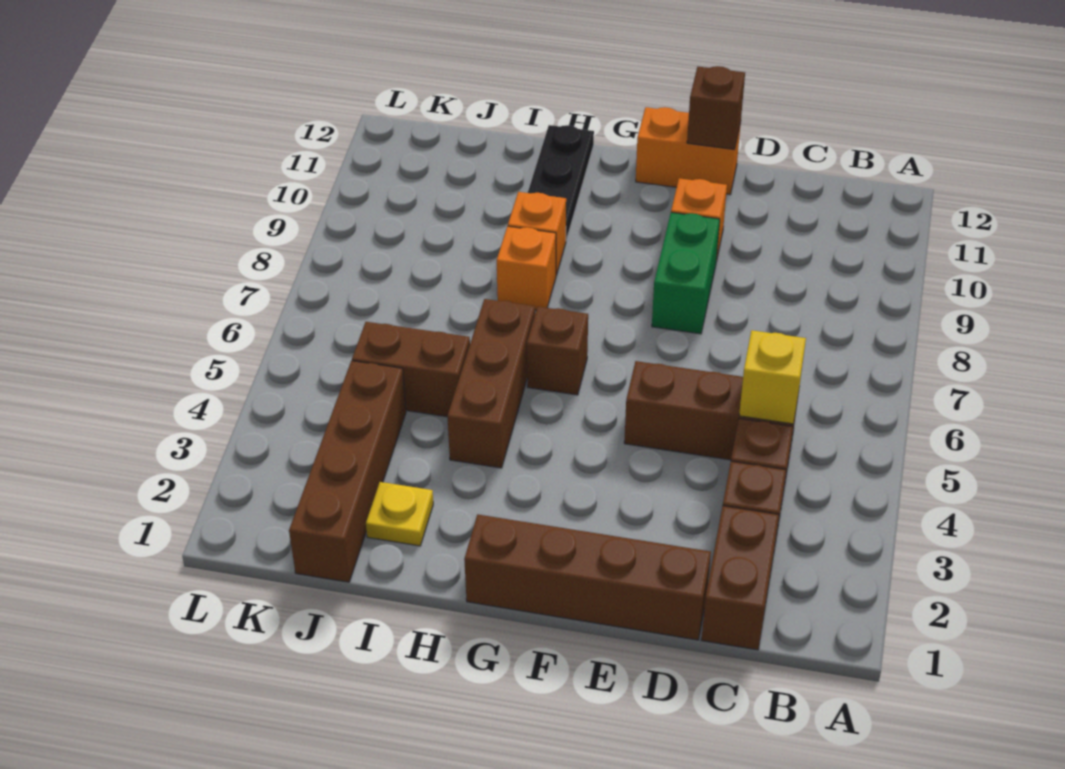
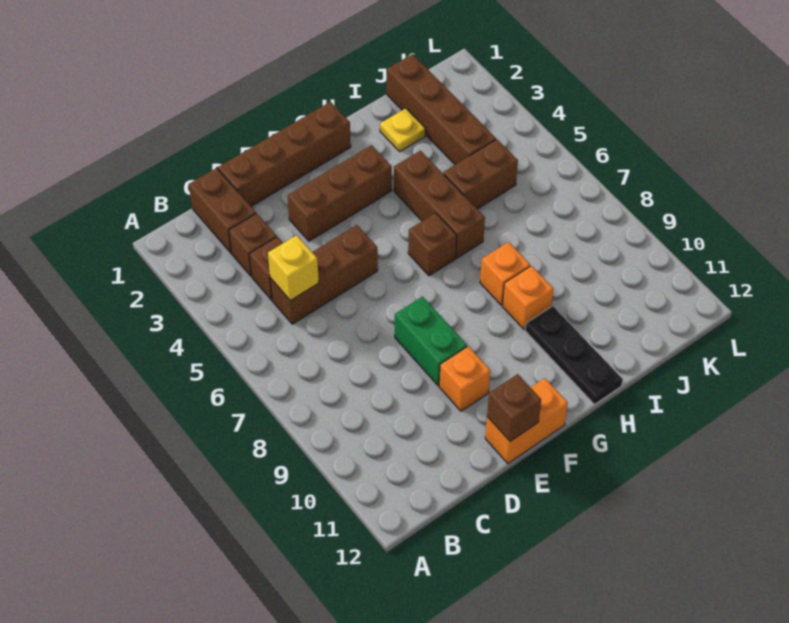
none -> brown brick E3:G3 level 1

